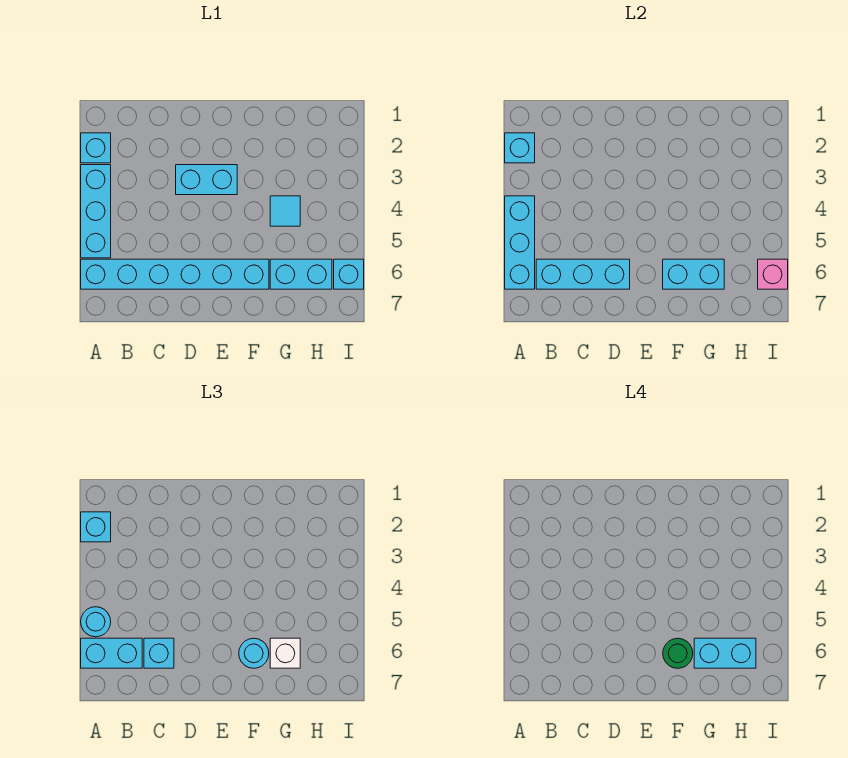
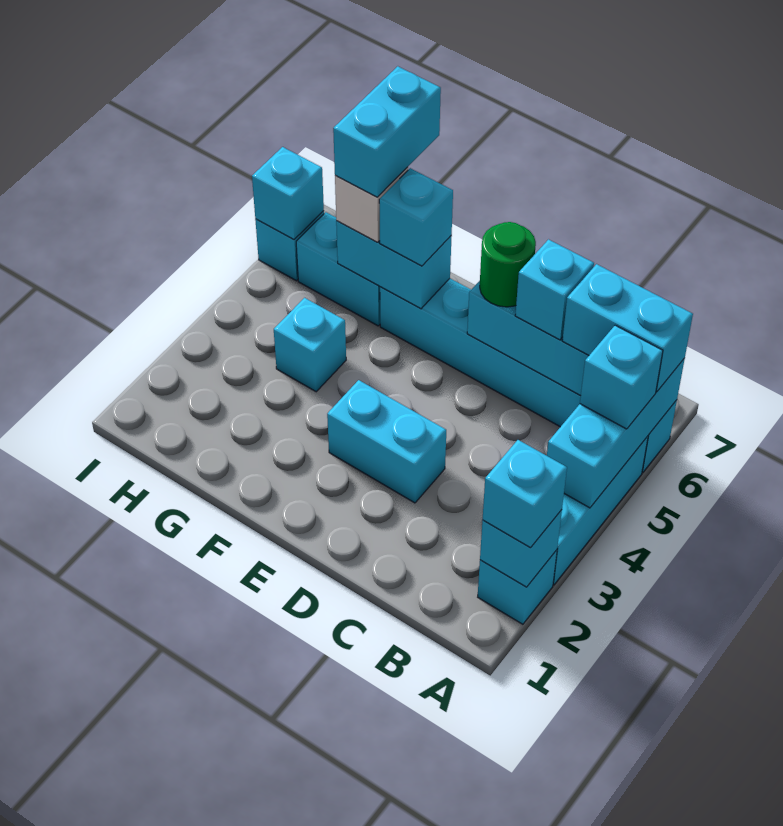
cyan round brick A5 level 3 -> cyan brick A5 level 3
cyan round brick F6 level 3 -> cyan brick F6 level 3
green round brick F6 level 4 -> green round brick D6 level 3
cyan tile G4 level 1 -> cyan brick G4 level 1
cyan brick G6:H6 level 4 -> cyan brick G6:G7 level 4
pink brick I6 level 2 -> cyan brick I6 level 2

